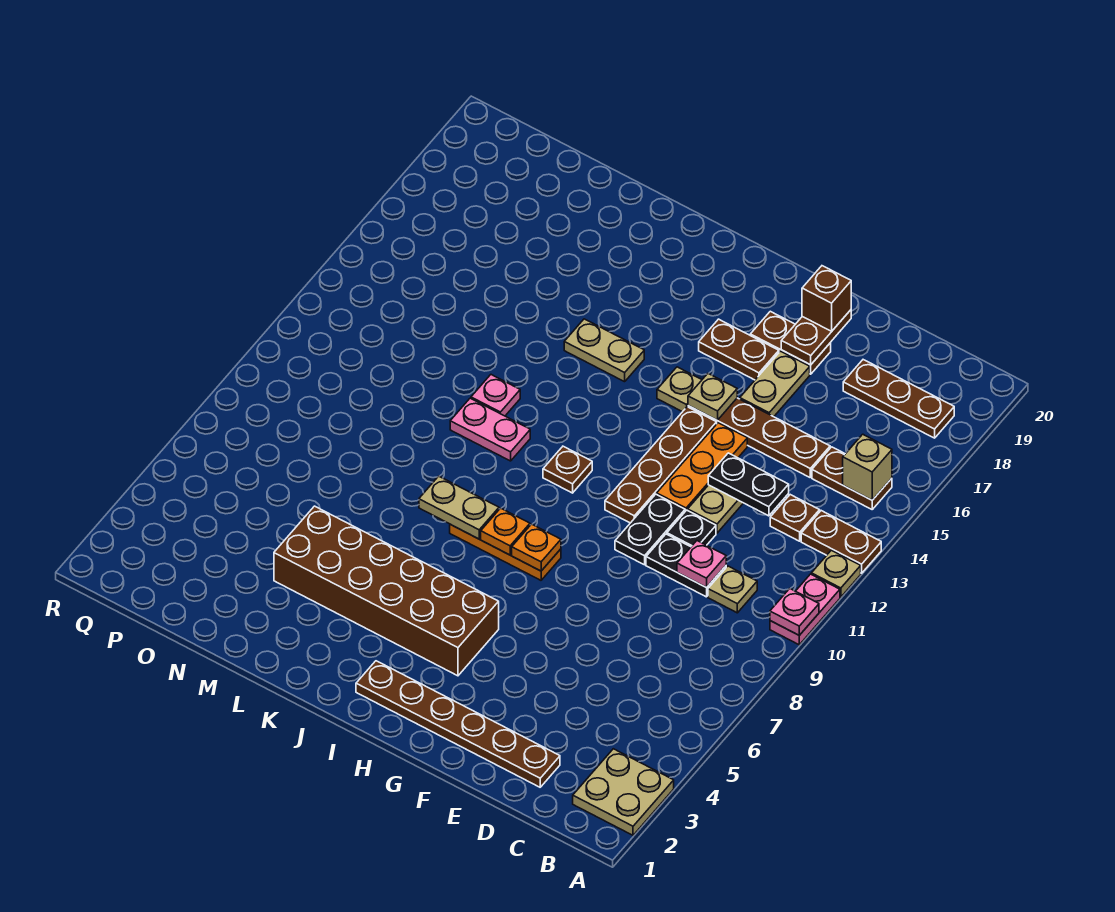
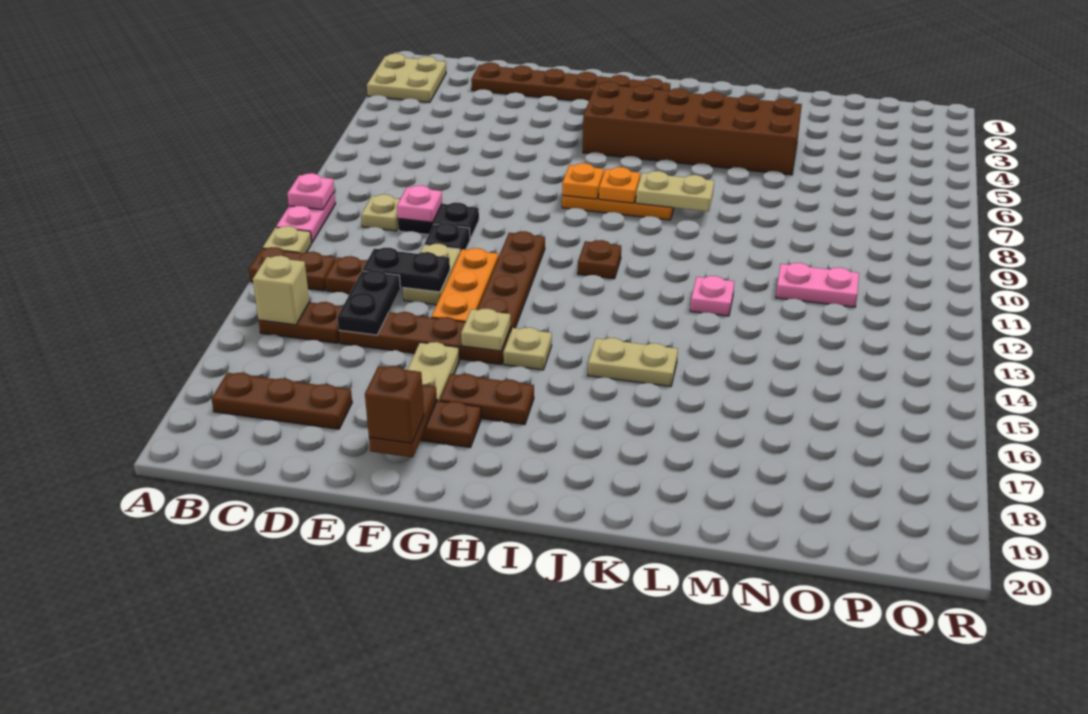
black plate F10:F11 level 1 -> black plate D14:D15 level 2
pink plate K11:L11 level 1 -> pink plate N11:O11 level 1

